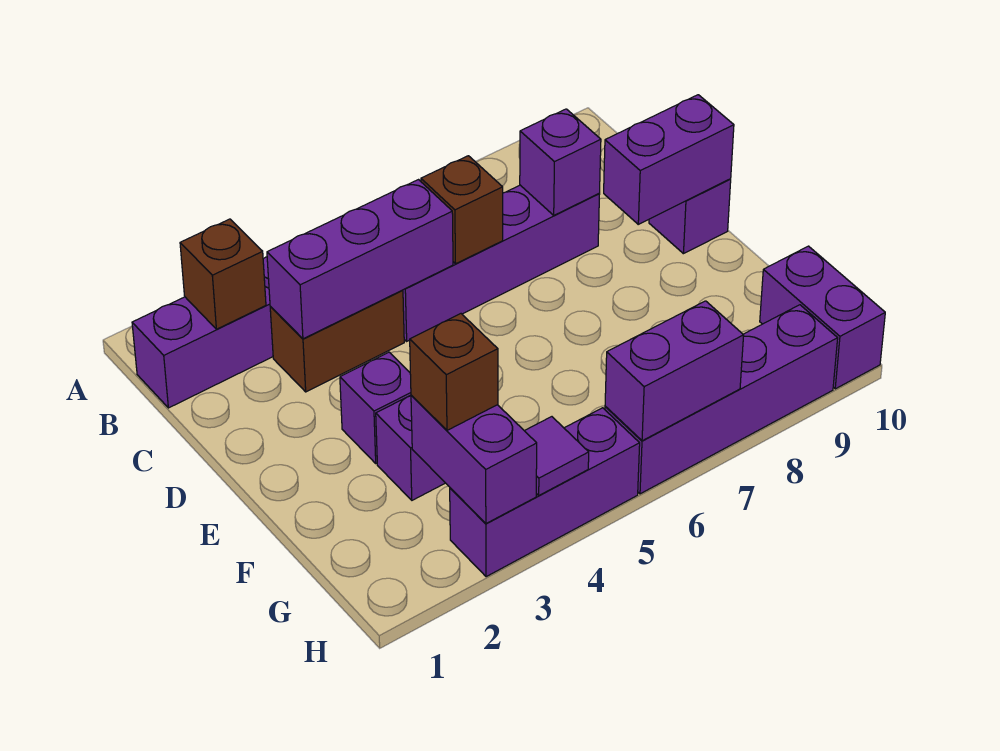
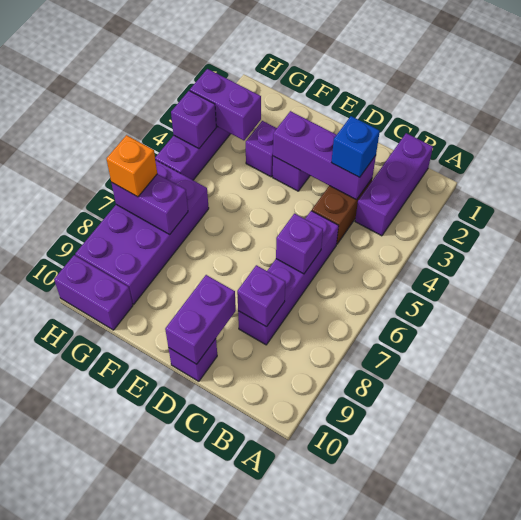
brown brick B2 level 2 -> none
purple brick C3:C5 level 2 -> purple brick C3:E3 level 2
none -> blue brick C3 level 3
brown brick C6 level 2 -> purple brick C6 level 2
brown brick G3 level 3 -> none
purple tile H4 level 2 -> purple brick H4 level 2
purple brick H6:H9 level 1 -> purple brick G6:H9 level 1
purple brick H6:H7 level 2 -> purple brick G7:H7 level 2
none -> orange brick H7 level 3

